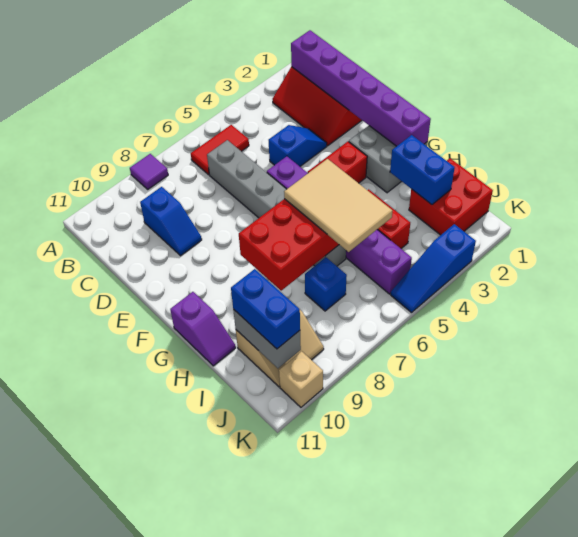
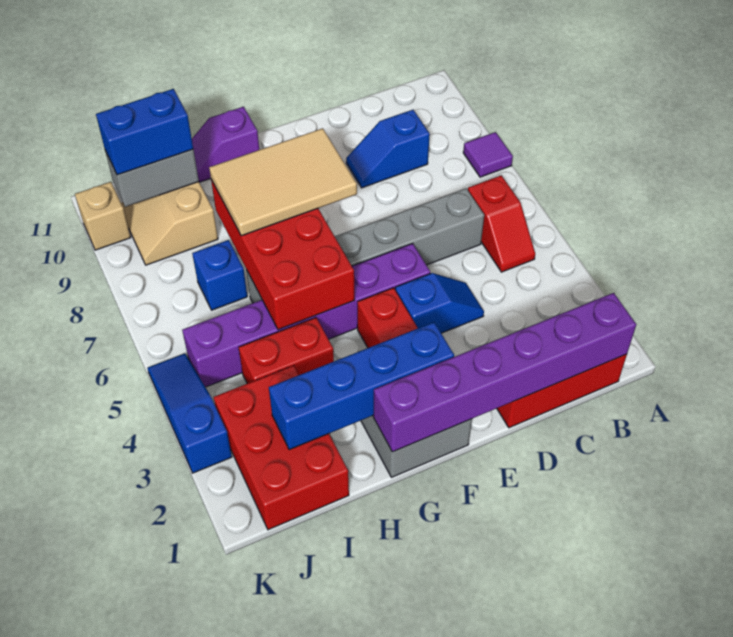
red tile B5:B6 level 1 -> red slope B5:B6 level 1 top 6
blue slope D3:D4 level 1 top 4 -> blue slope D4:E4 level 1 top E
tan tile G5:I6 level 3 -> tan tile F7:H8 level 3
blue brick H2:I2 level 2 -> blue brick F2:I2 level 2
red brick I1:J2 level 1 -> red brick I1:J3 level 1

